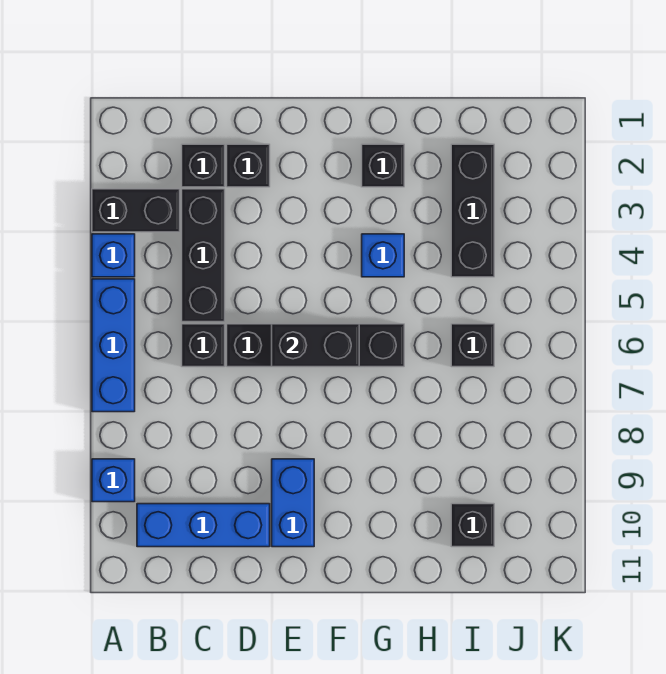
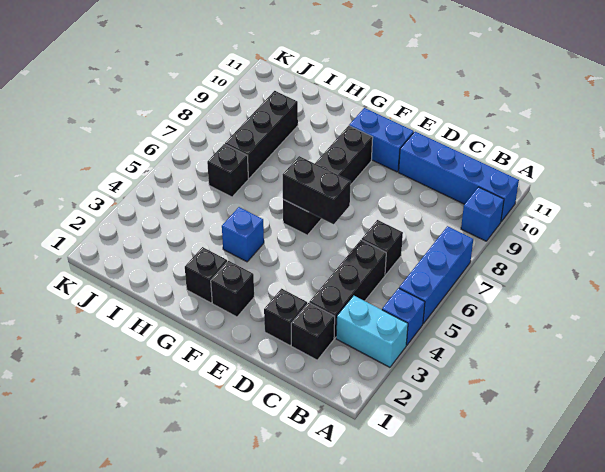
black brick A3:B3 level 1 -> cyan brick A3:B3 level 1
blue brick B10:D10 level 1 -> blue brick A10:D10 level 1
black brick D6:G6 level 1 -> black brick F6:F9 level 1
blue brick E9:E10 level 1 -> blue brick E10:F10 level 1
black brick I2:I4 level 1 -> black brick I7:I9 level 1
black brick I10 level 1 -> black brick F2 level 1

